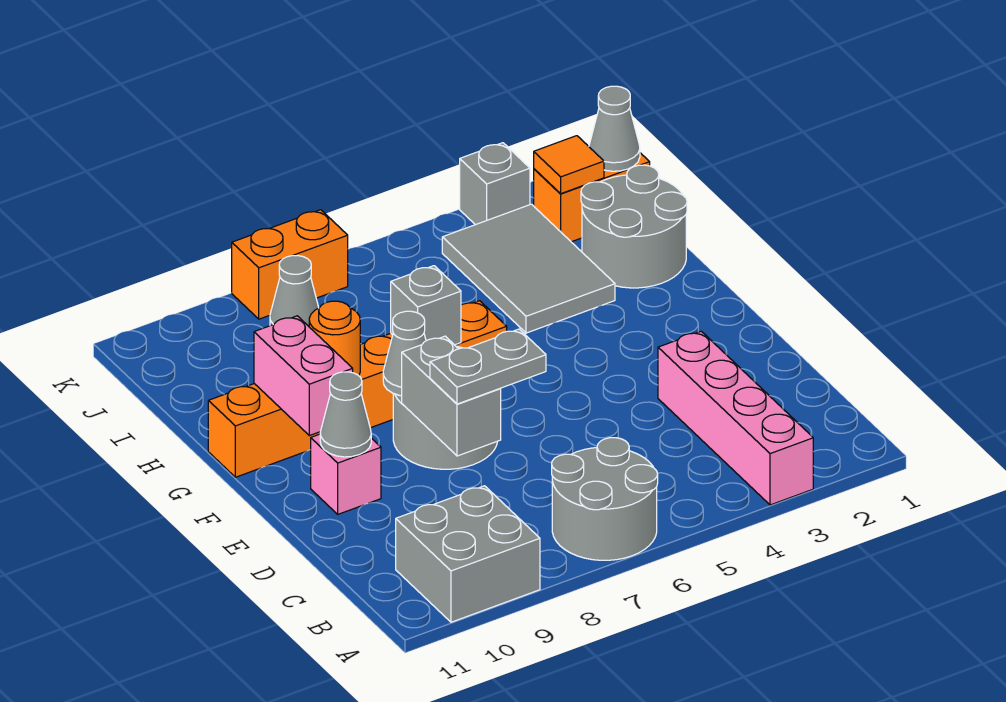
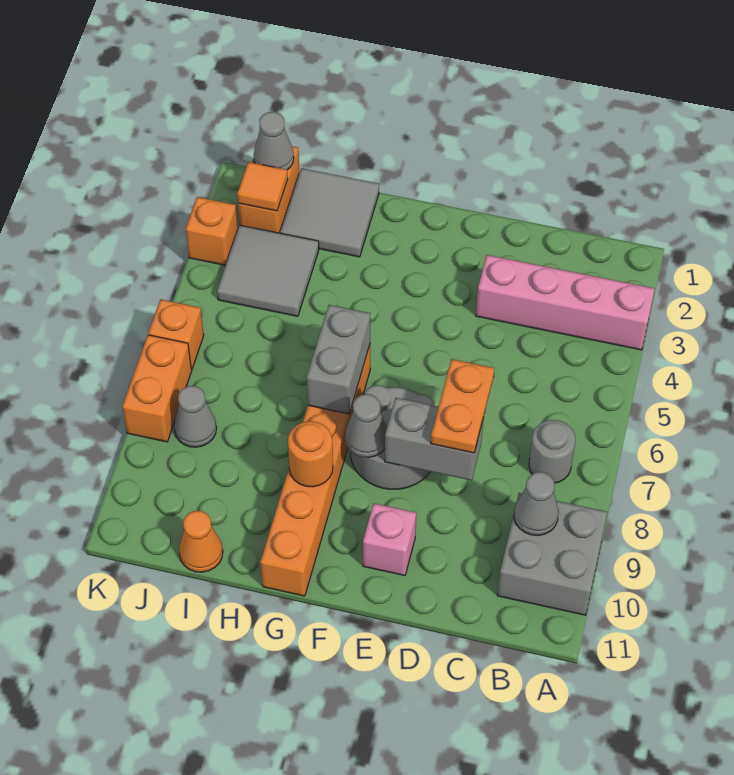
grey round brick A6:B7 level 1 -> grey round brick B7 level 1
grey plate D7:D8 level 3 -> orange plate D7:D8 level 3
grey cone E10 level 2 -> grey cone B9 level 2
pink brick F10:G10 level 2 -> none
grey brick G7 level 2 -> grey brick G6:G7 level 2
grey round brick H1:I2 level 1 -> grey tile H1:I2 level 1
grey tile H3:J4 level 1 -> grey tile I3:J4 level 1
none -> orange cone I11 level 1
grey brick K3 level 1 -> orange brick K3 level 1
none -> orange brick K6 level 1

